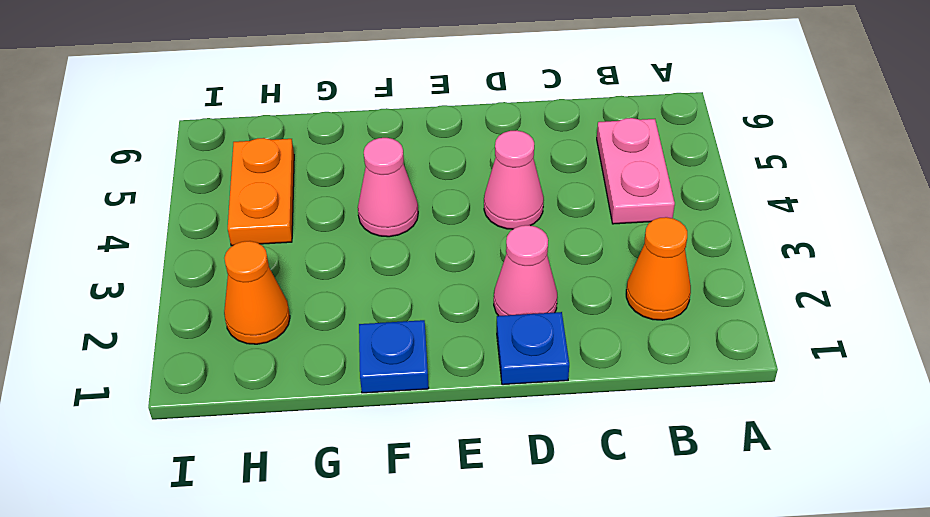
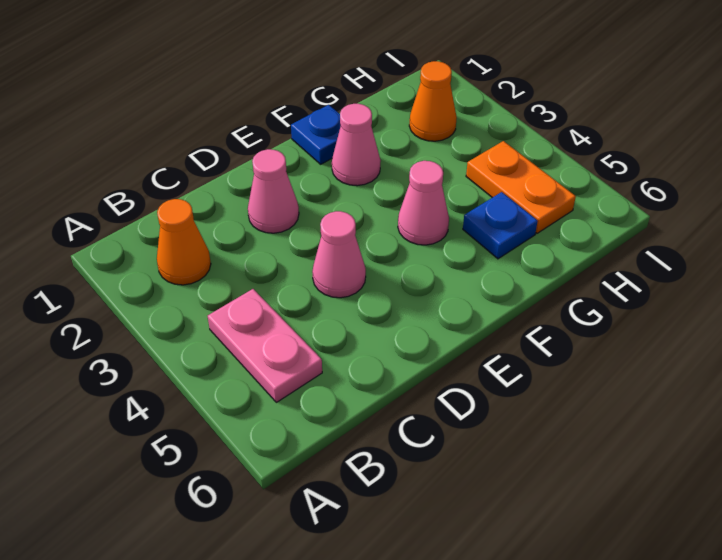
blue plate D1 level 1 -> blue plate G5 level 1
none -> pink cone F2 level 1

